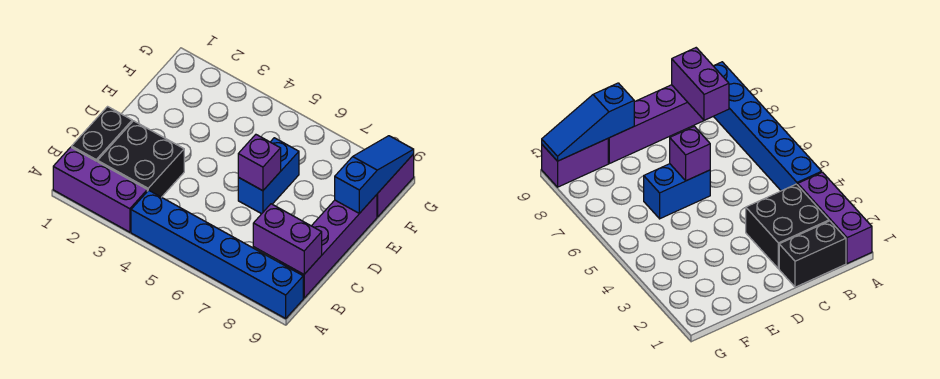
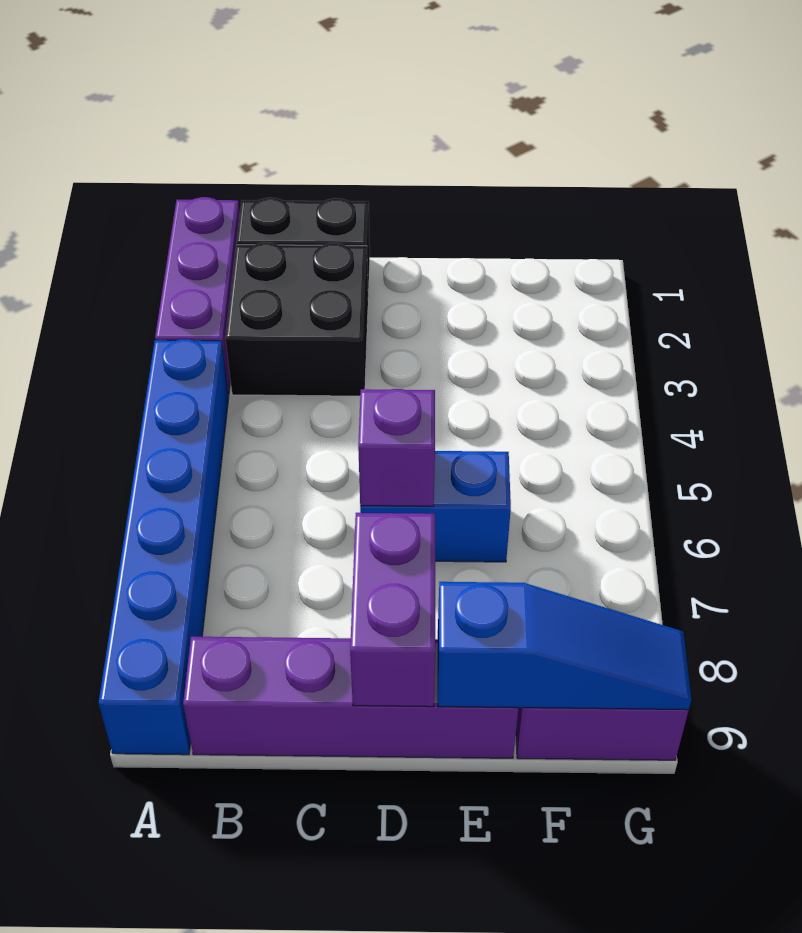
purple brick B8:B9 level 2 -> purple brick D8:D9 level 2

